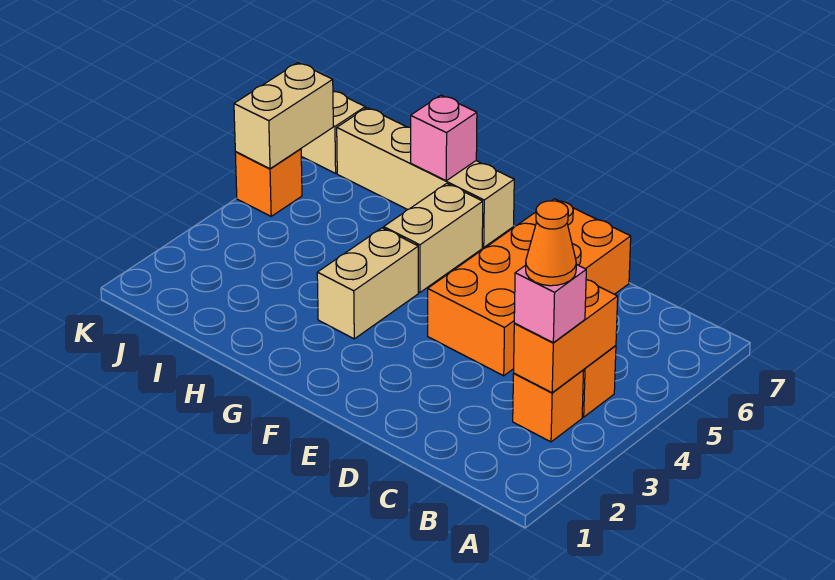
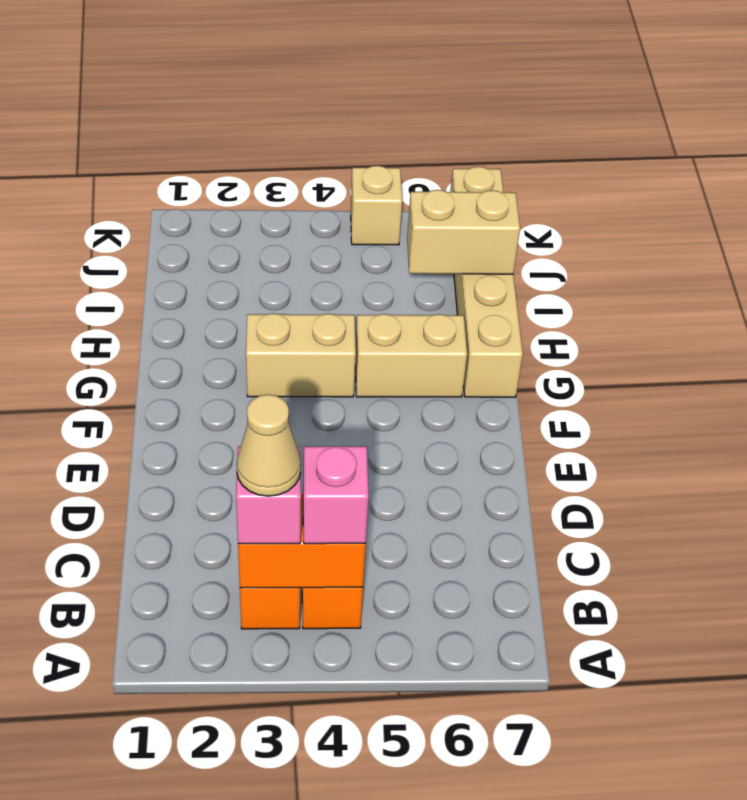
orange cone B3 level 4 -> tan cone B3 level 4
orange brick D4:E7 level 1 -> none
pink brick H7 level 2 -> pink brick B4 level 3
orange brick K5 level 1 -> tan brick K5 level 1
tan brick K5:K6 level 2 -> tan brick I6:I7 level 2

